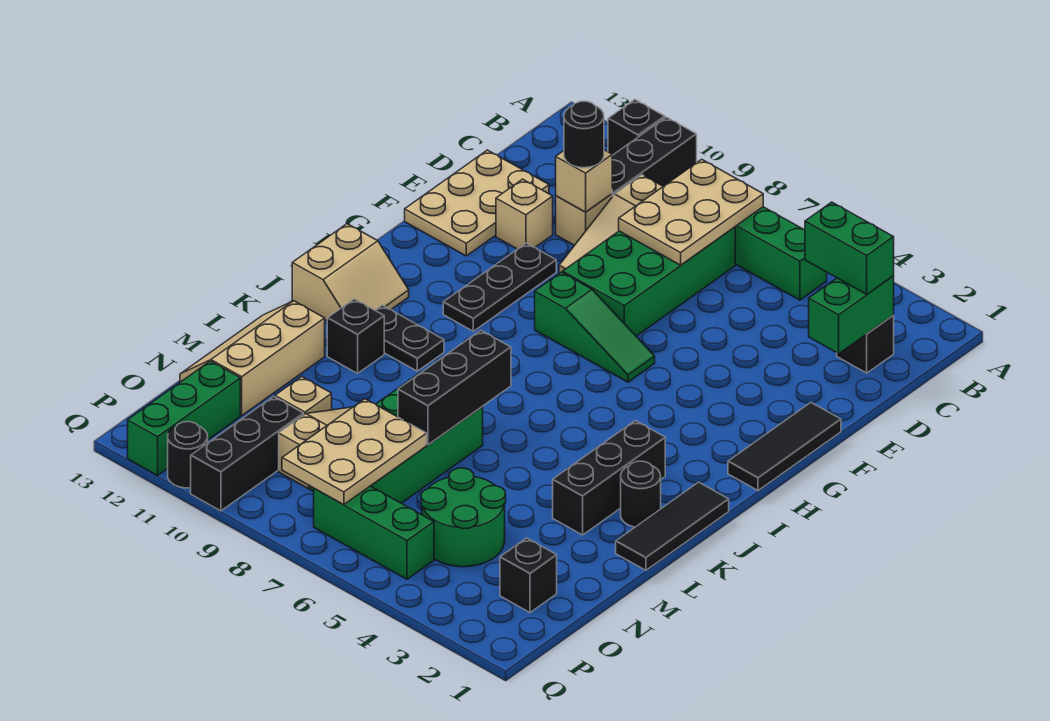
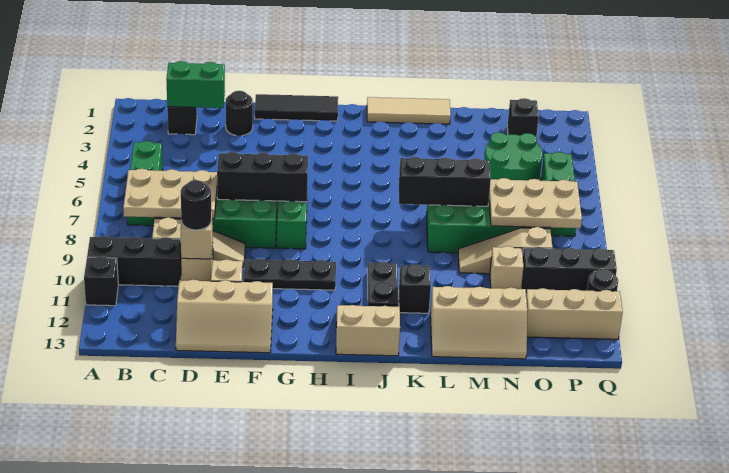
green brick C2:C3 level 3 -> none
tan plate D12:F13 level 1 -> tan slope D12:F13 level 1 top 12
black tile J1:L1 level 1 -> tan tile J1:L1 level 1
black brick J3:L3 level 1 -> black brick E7:G7 level 2
black round brick K2 level 1 -> black round brick E2 level 1
green brick O12:Q12 level 1 -> tan brick O12:Q12 level 1

